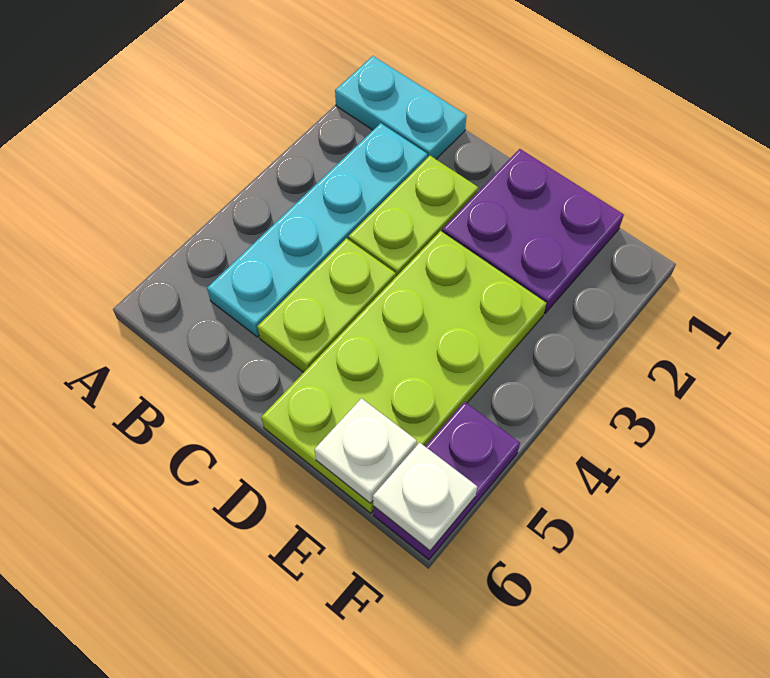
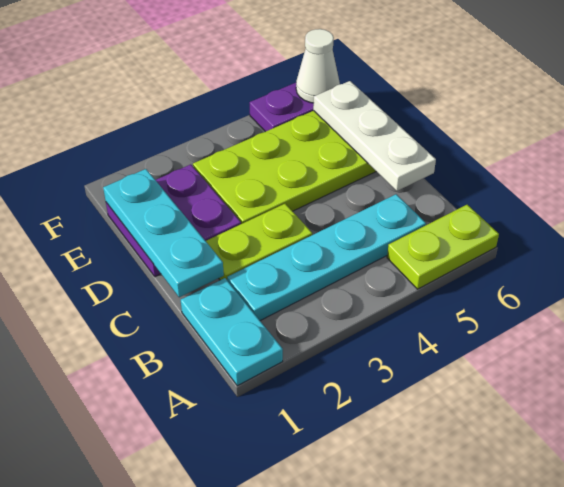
none -> cyan plate C1:E1 level 2
lime plate C4:C5 level 1 -> lime plate A5:A6 level 1
white plate E6 level 2 -> white plate C6:E6 level 2
white plate F6 level 2 -> white cone F6 level 2

